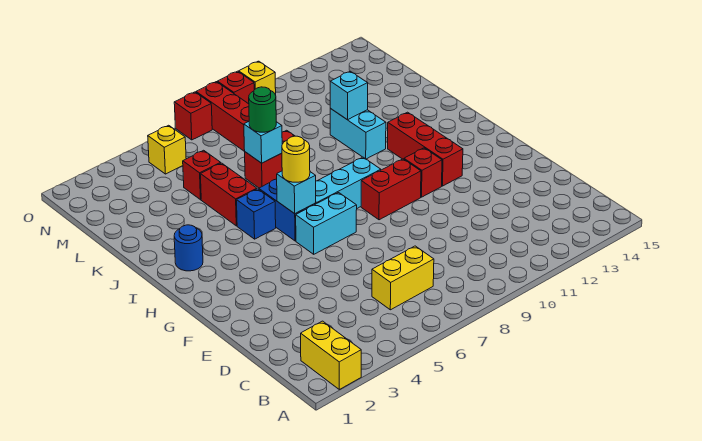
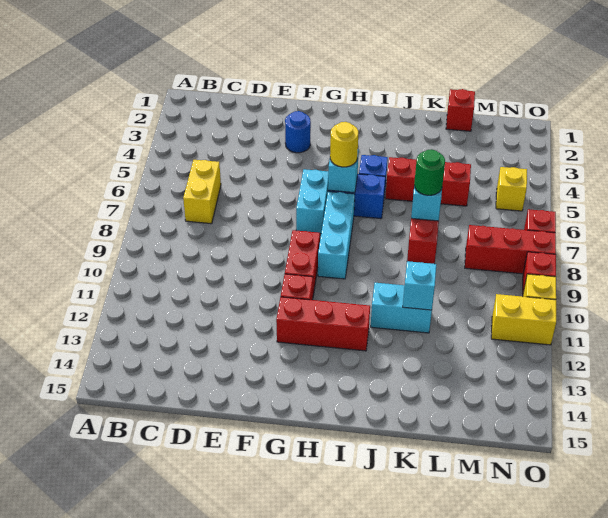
yellow brick A2:B2 level 1 -> yellow brick N11:O11 level 1
blue round brick I2 level 1 -> blue round brick F3 level 1
none -> red brick L1 level 1

